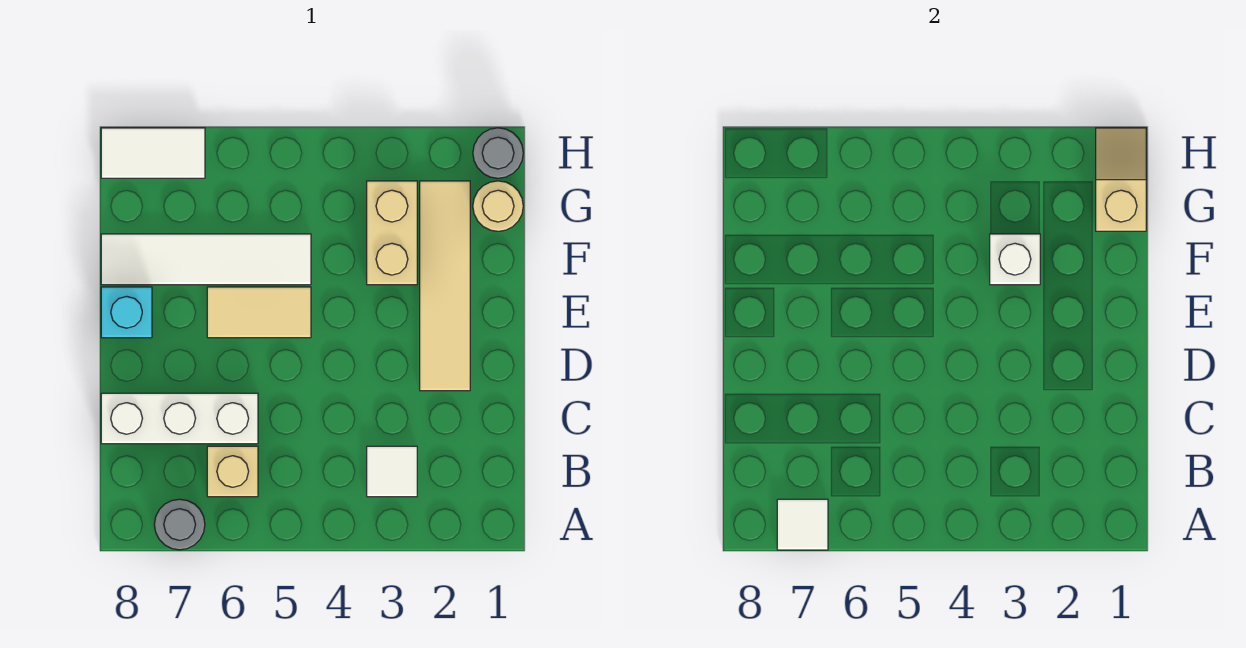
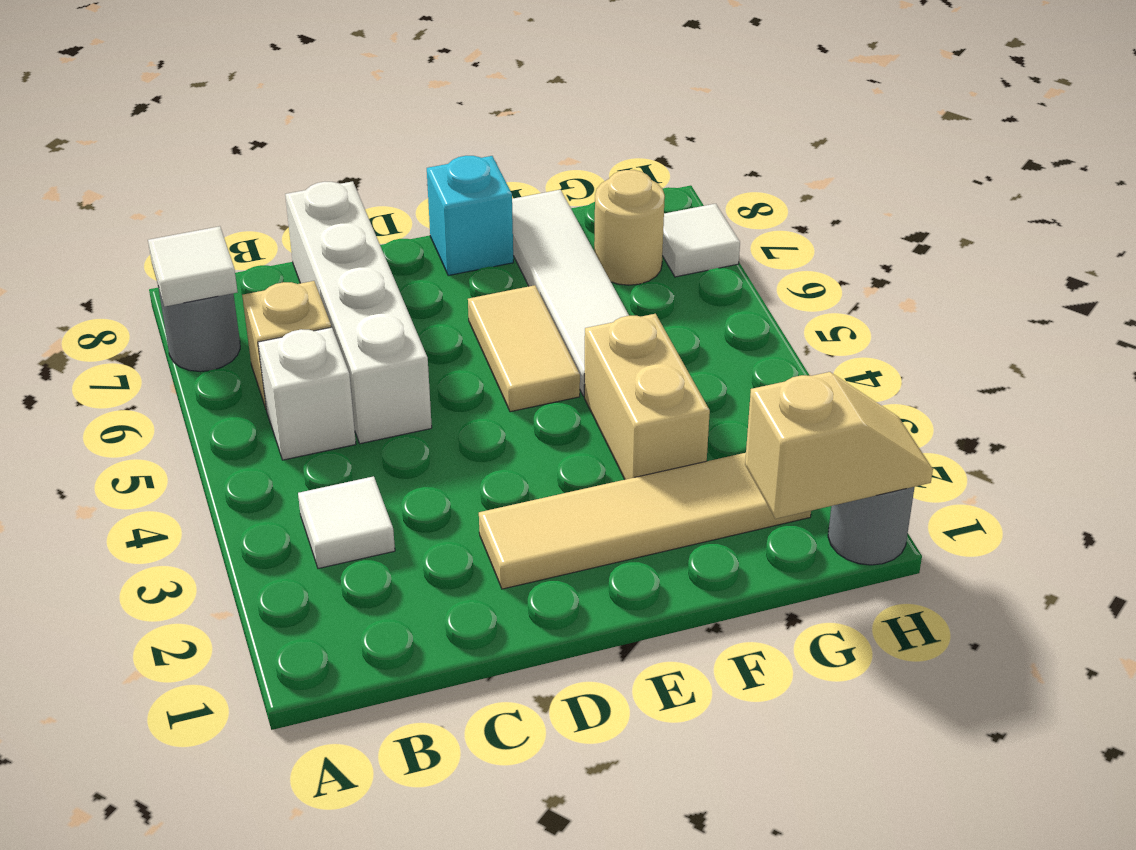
white brick C6:C8 level 1 -> white brick C5:C8 level 1
tan brick F3:G3 level 1 -> tan brick F3:F4 level 1
white brick F3 level 2 -> white brick B5 level 1
tan round brick G1 level 1 -> tan round brick G7 level 1
white tile H7:H8 level 1 -> white tile H7 level 1

